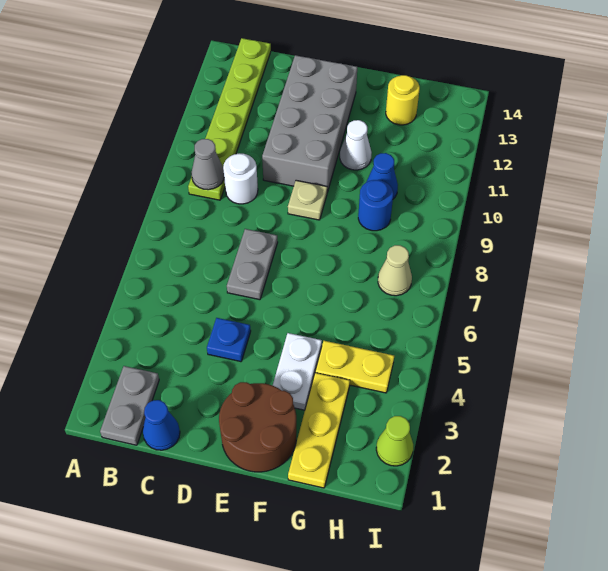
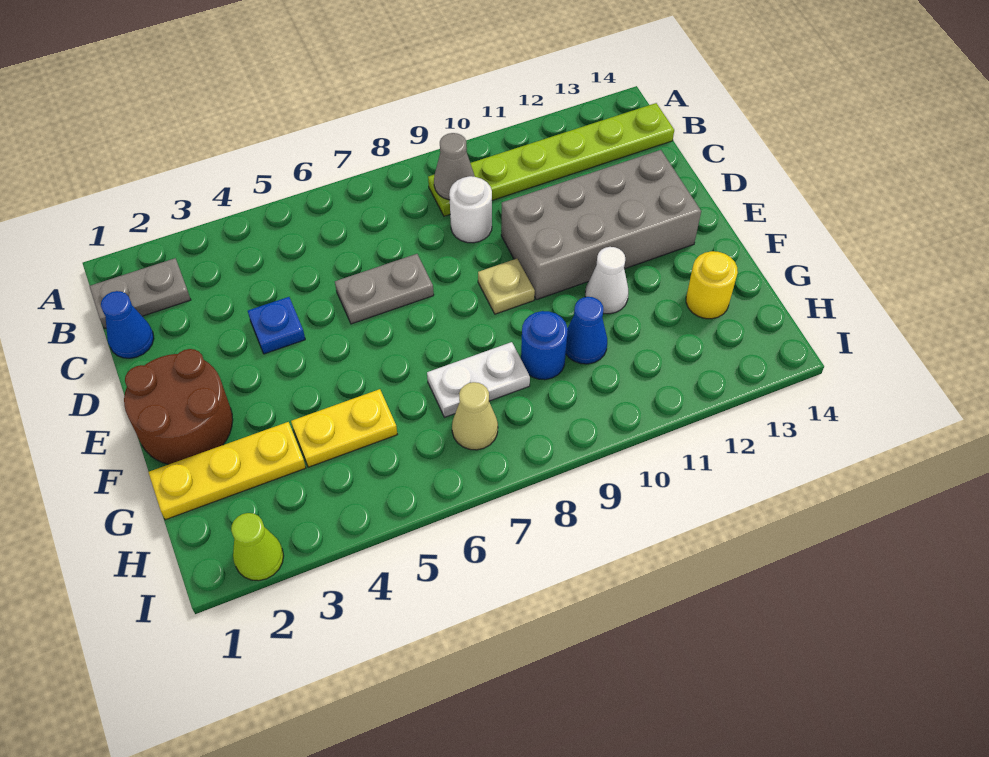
white plate F3:F4 level 1 -> white plate G7:G8 level 1
yellow plate G4:H4 level 1 -> yellow plate G4:G5 level 1

